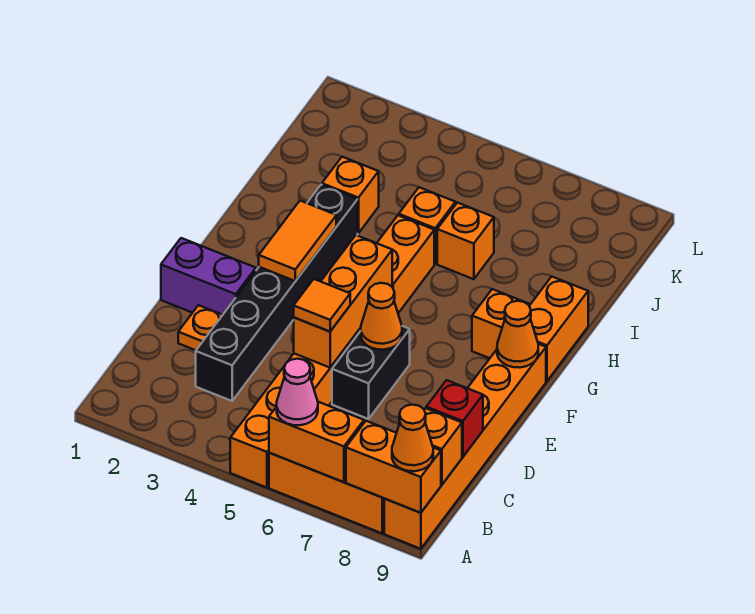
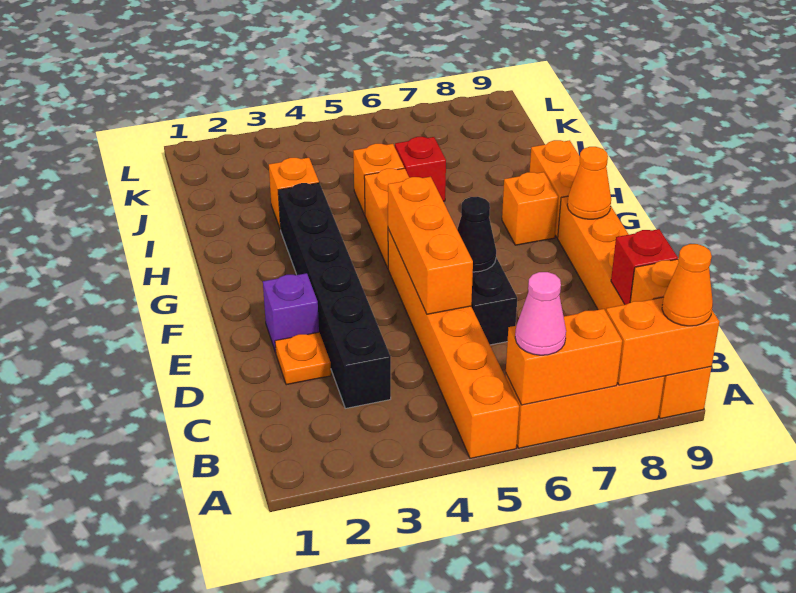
orange tile D5 level 3 -> none
purple brick E1:E2 level 1 -> purple brick E2 level 1
orange cone E6 level 2 -> black cone E6 level 2
orange tile F3:G3 level 2 -> none
orange brick I6 level 1 -> red brick I6 level 1

